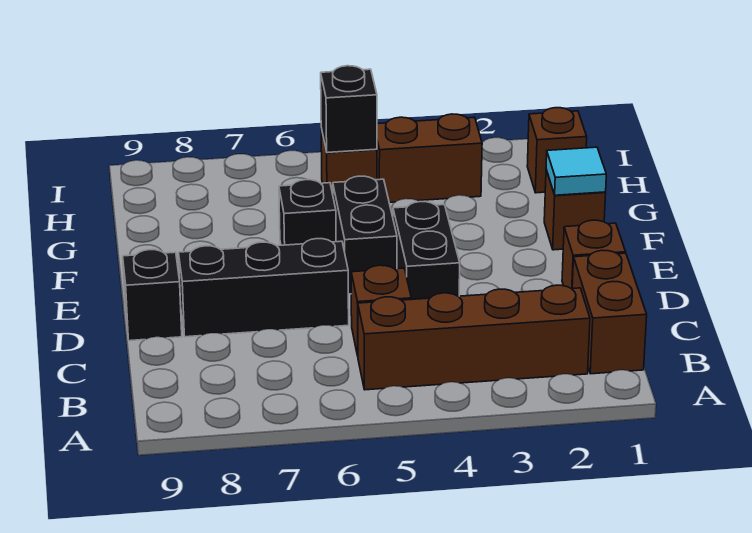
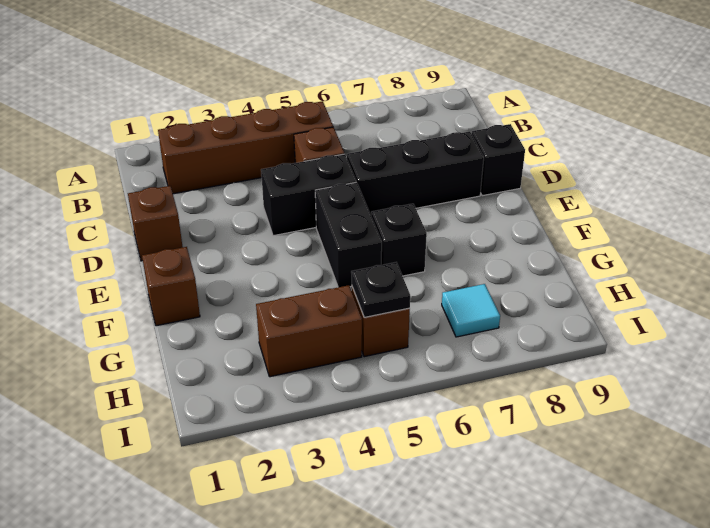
brown brick B1:C1 level 1 -> none
black brick D4:E4 level 1 -> black brick D4:D5 level 1
cyan tile F1 level 2 -> cyan tile H7 level 1
brown brick H1 level 1 -> none
black brick H5 level 2 -> black plate H5 level 2

